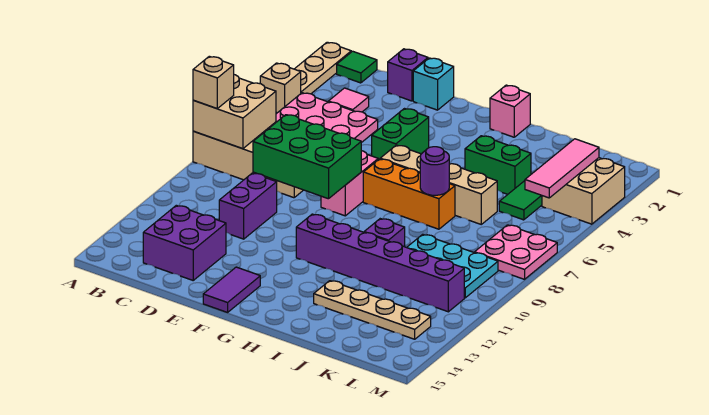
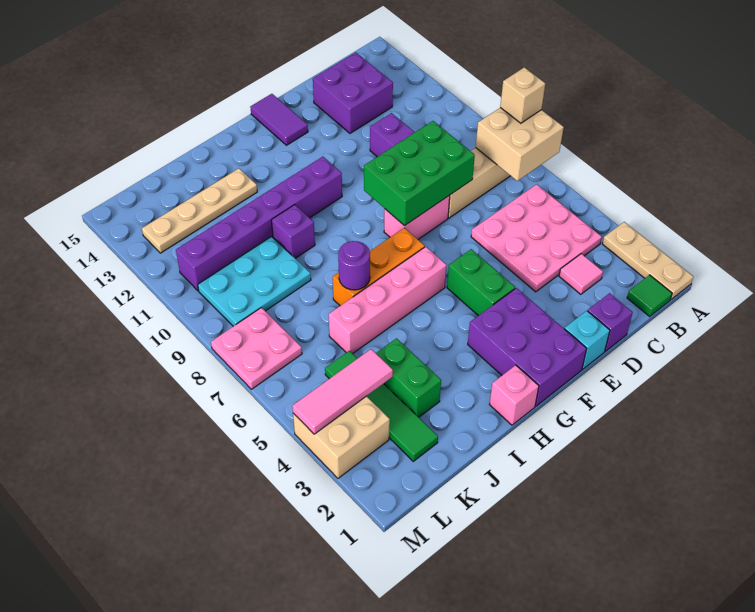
tan brick A4 level 1 -> none
none -> purple brick F1:G3 level 1
pink brick F7:F8 level 1 -> pink brick E8:F8 level 1
tan brick G6:J6 level 1 -> pink brick G6:J6 level 1
green brick I4:J4 level 1 -> green brick J3:J4 level 1
pink tile L3:L5 level 2 -> pink tile K4:M4 level 2

